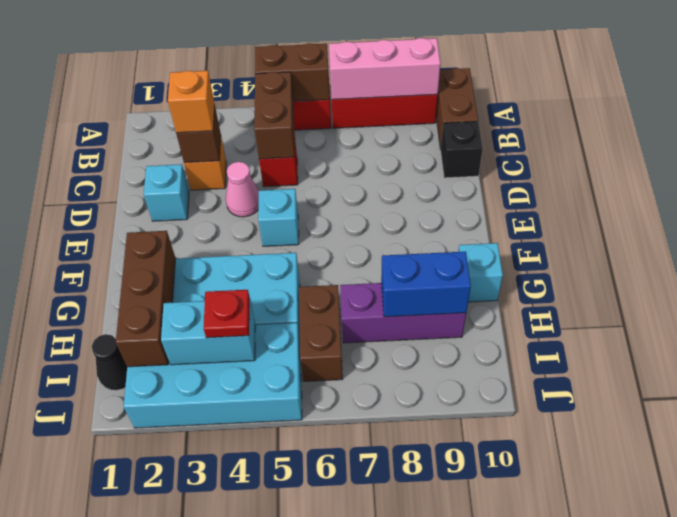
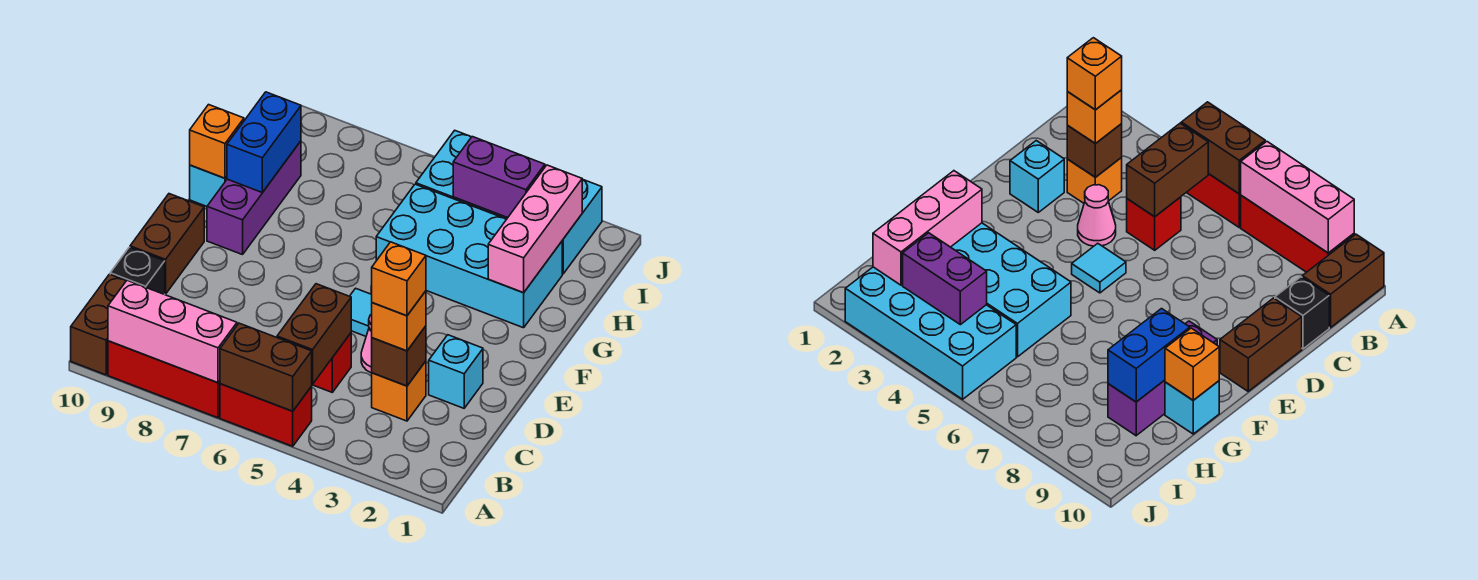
none -> orange brick C3 level 4
cyan brick E5 level 1 -> cyan tile E5 level 1
brown brick G2:I2 level 2 -> pink brick G2:I2 level 2
none -> orange brick G10 level 2
brown brick H6:I6 level 1 -> brown brick D10:E10 level 1
purple brick H7:H9 level 1 -> purple brick F9:H9 level 1
blue brick H8:H9 level 2 -> blue brick G9:H9 level 2
black cone I1 level 1 -> none
cyan brick I3:I4 level 2 -> purple brick I3:I4 level 2
red plate I4 level 3 -> none

